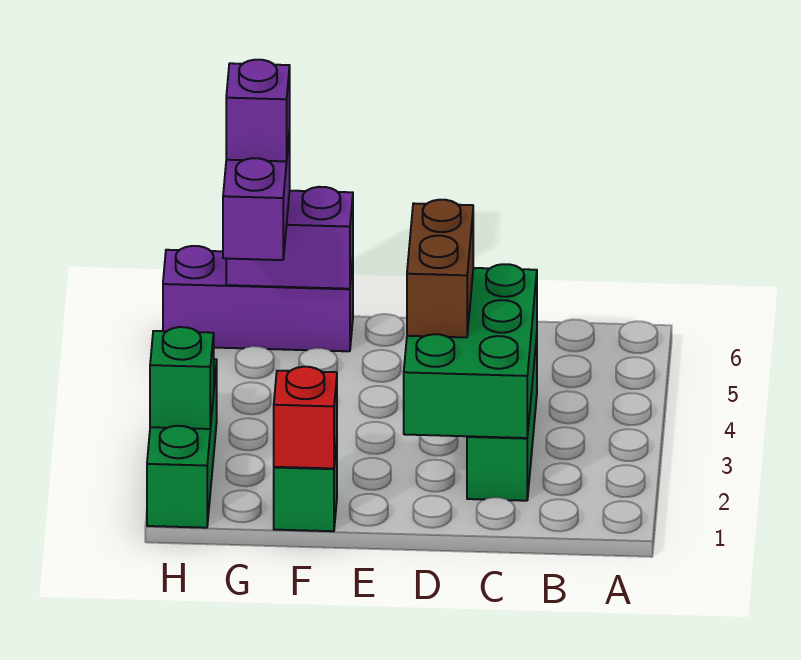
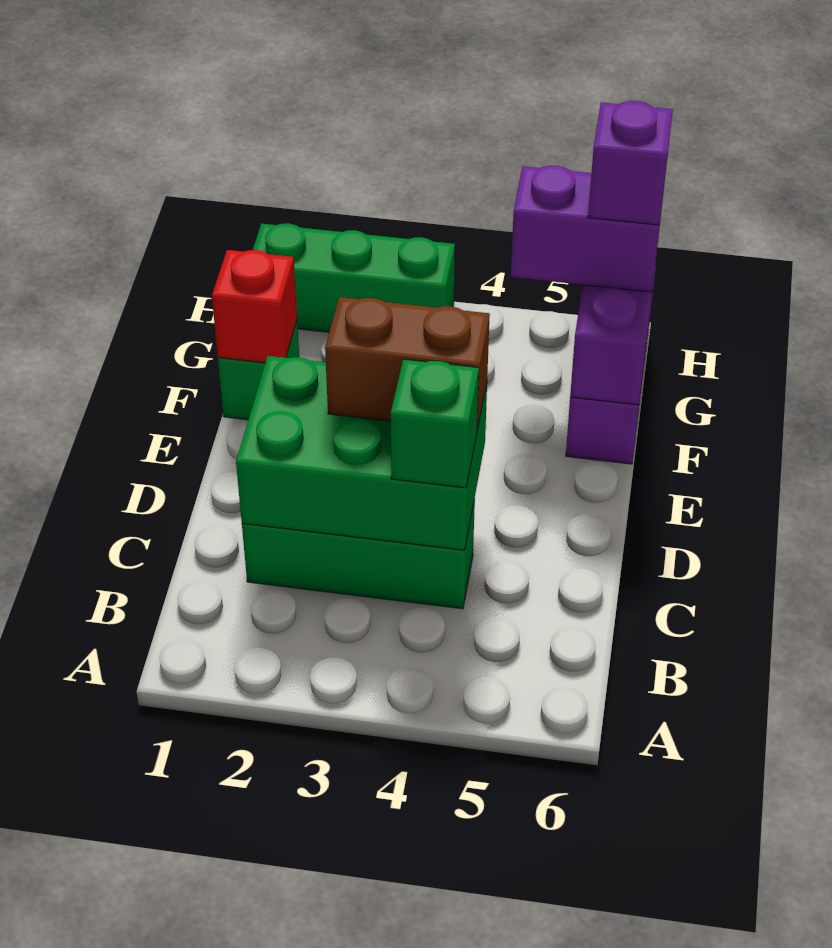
green brick H2 level 2 -> green brick C4 level 3

